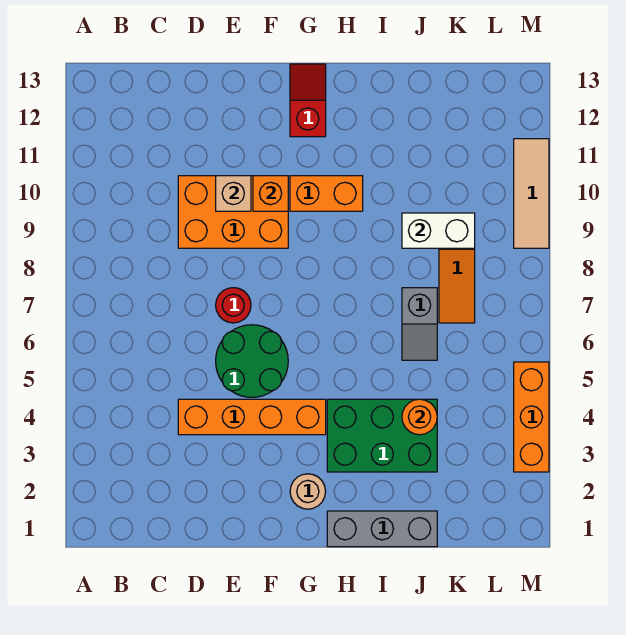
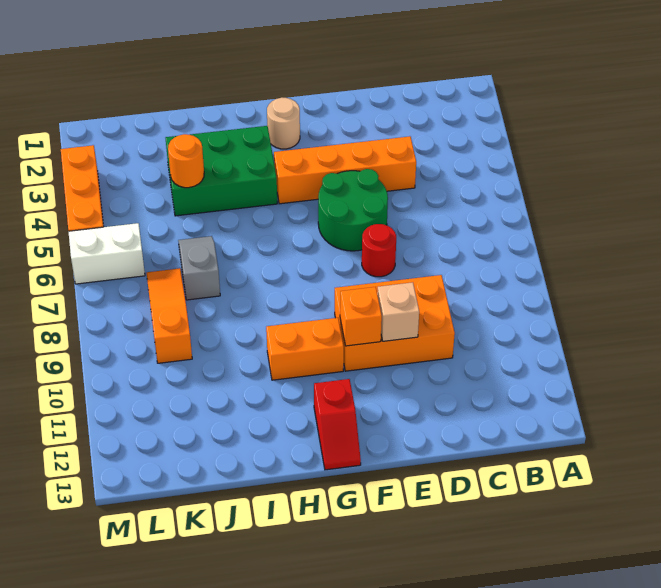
grey brick H1:J1 level 1 -> none
white brick J9:K9 level 2 -> white brick L6:M6 level 1
tan tile M9:M11 level 1 -> none

